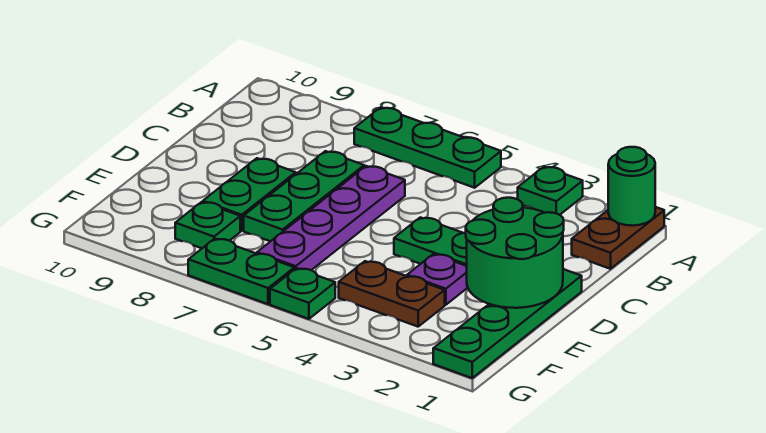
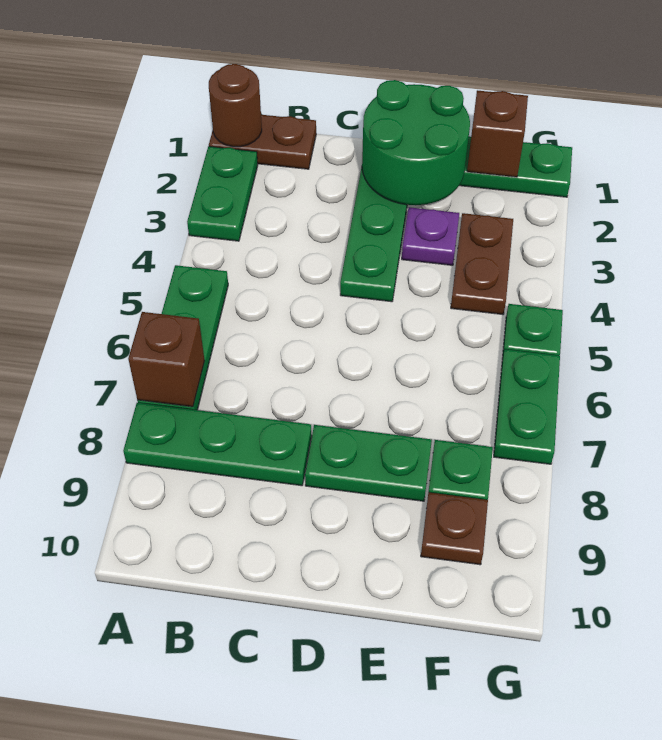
green round brick A1 level 2 -> brown round brick A1 level 2
green plate A3 level 1 -> green plate A2:A3 level 1
none -> brown brick A7 level 2
purple plate C6:F6 level 1 -> none
green plate C7:E7 level 1 -> green plate A8:C8 level 1
none -> brown brick F1 level 2
none -> brown plate F9 level 1

